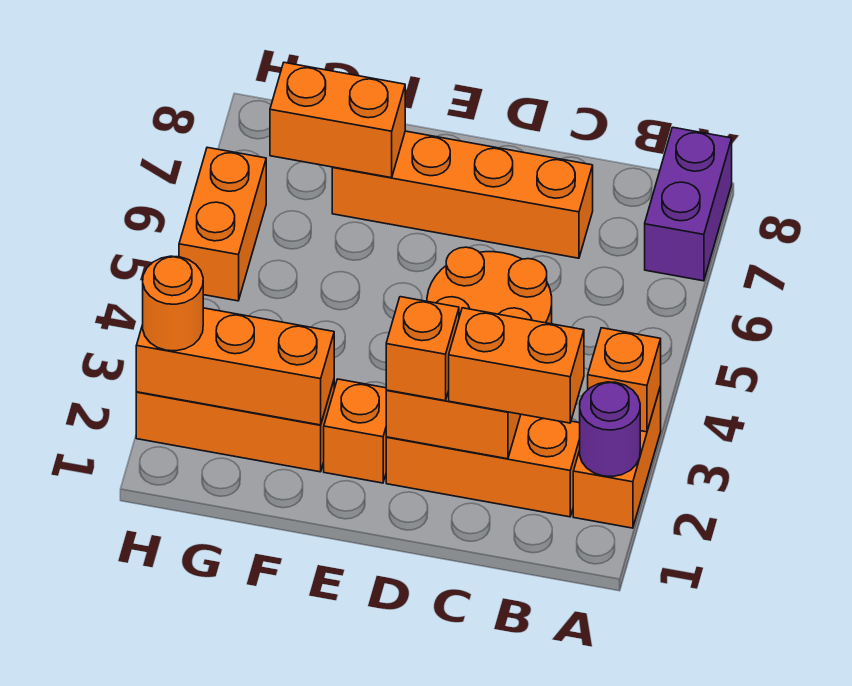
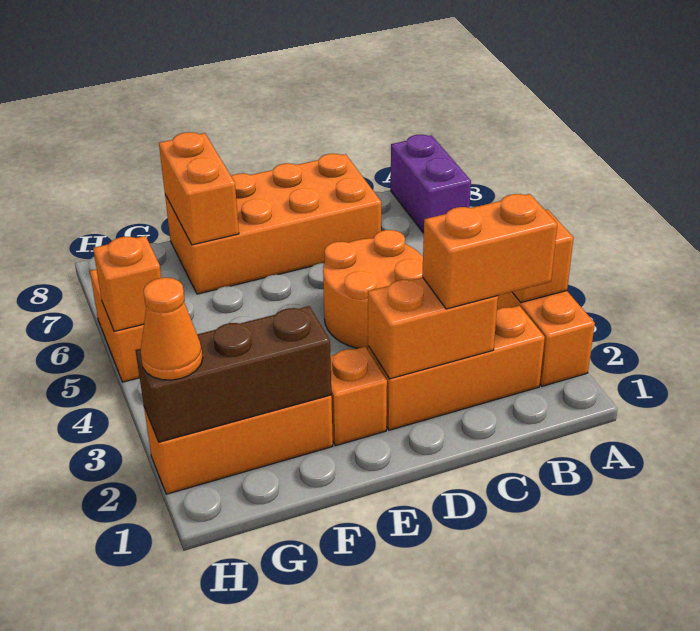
purple round brick A2 level 2 -> none
orange brick C7:F7 level 1 -> orange brick C7:F8 level 1
orange brick D2 level 3 -> orange brick H5 level 2
orange brick F2:H2 level 2 -> brown brick F2:H2 level 2
orange brick F7:G7 level 2 -> orange brick F7:F8 level 2
orange round brick H2 level 3 -> orange cone H2 level 3

